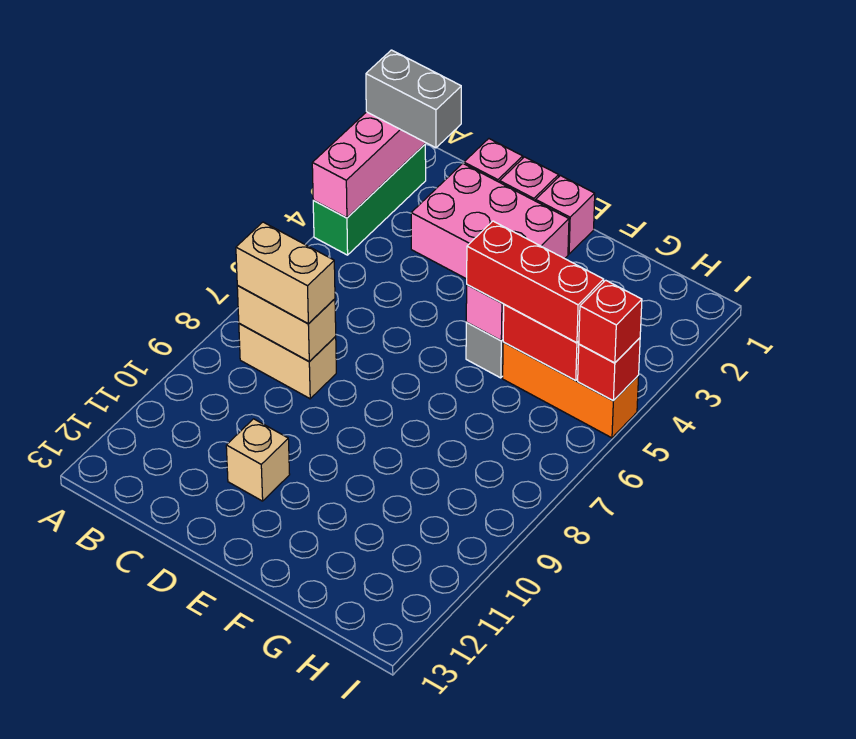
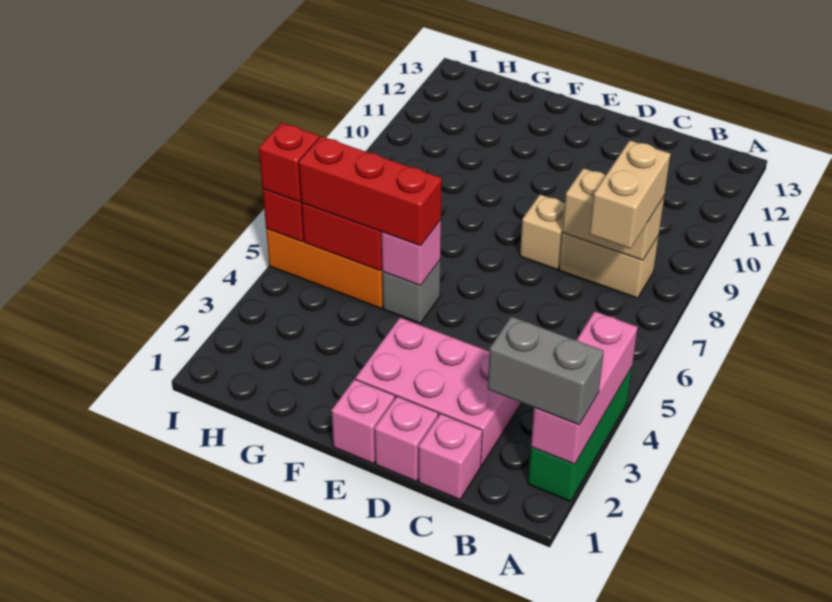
tan brick B8:C8 level 3 -> tan brick B7:B8 level 3
tan brick D11 level 1 -> tan brick D8 level 1

